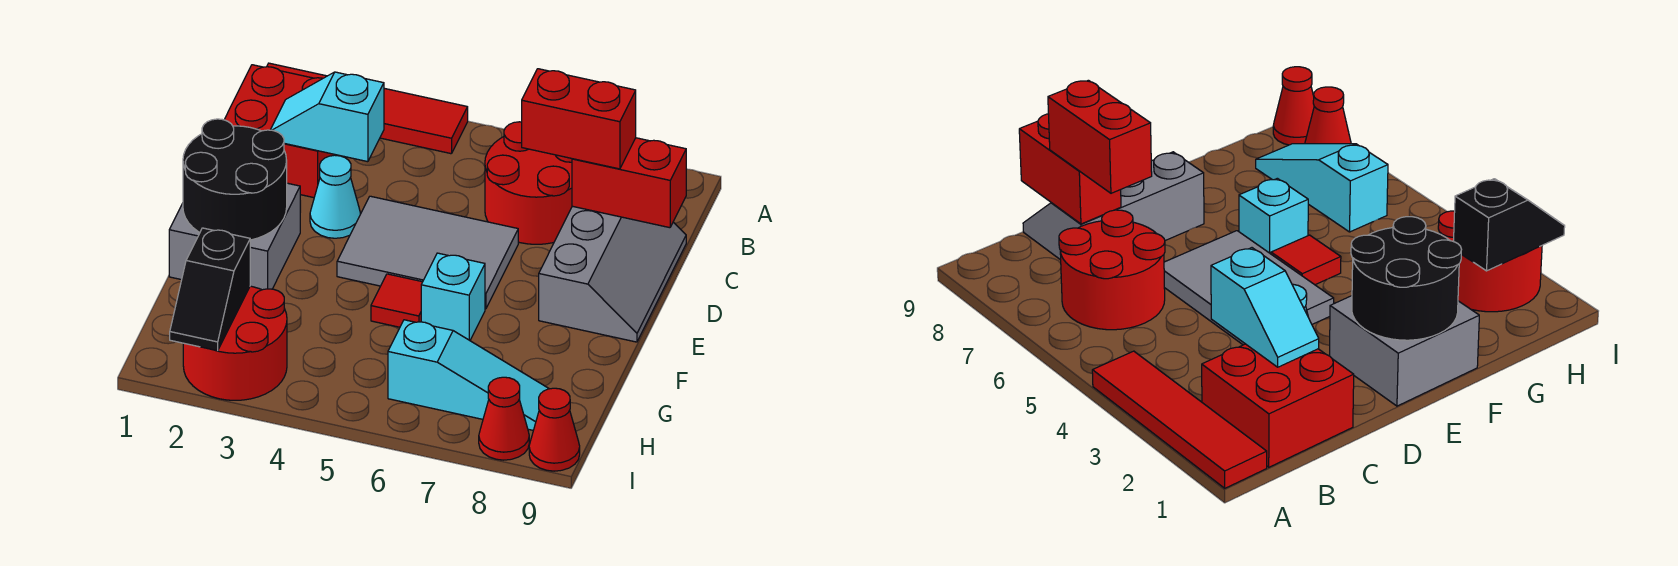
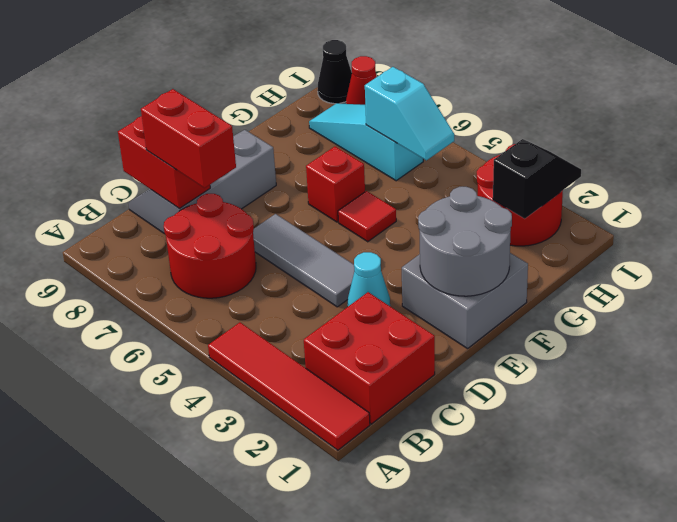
cyan slope C2:C3 level 2 top 3 -> cyan slope H5:H6 level 2 top 6
grey tile D4:E6 level 1 -> grey tile D4:D6 level 1
black round brick E1:F2 level 2 -> grey round brick E1:F2 level 2
cyan brick F6 level 1 -> red brick F6 level 1
red cone I9 level 1 -> black cone I9 level 1

